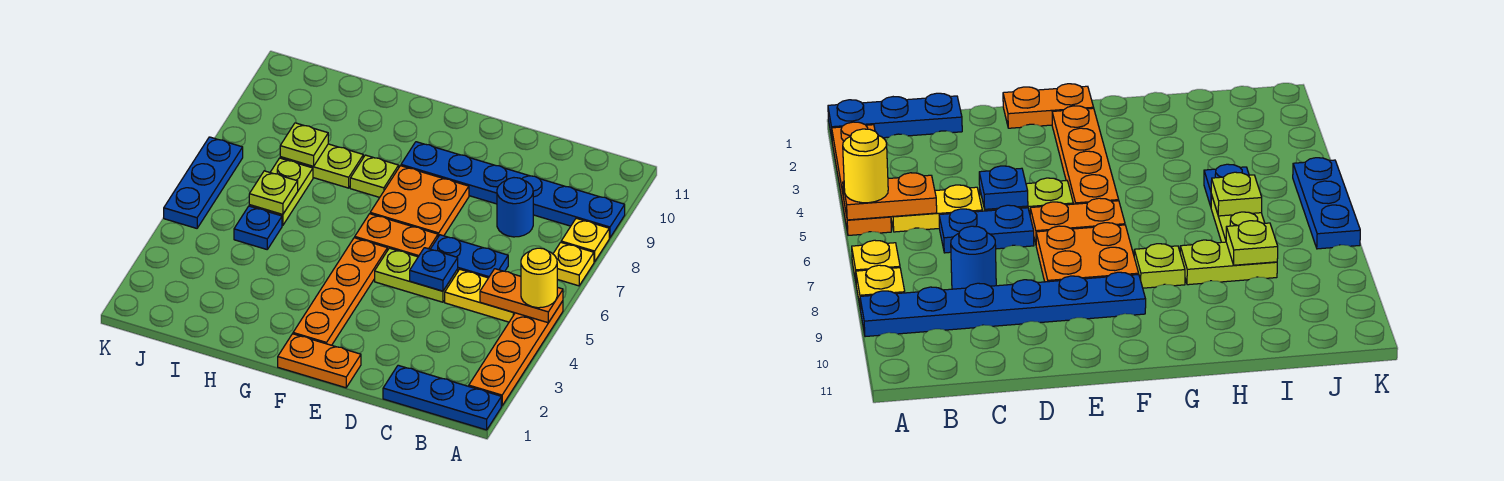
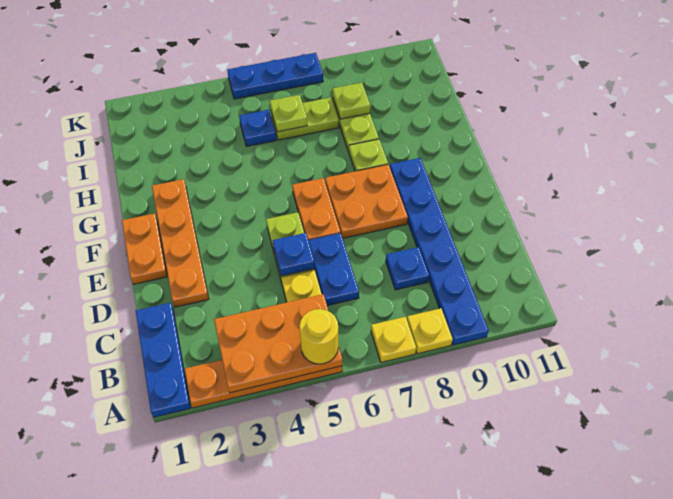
orange plate A5:B5 level 2 -> orange plate A3:B5 level 2
blue round brick C8 level 1 -> blue plate C8 level 1
orange plate F2:F5 level 1 -> orange plate D2:G2 level 1

